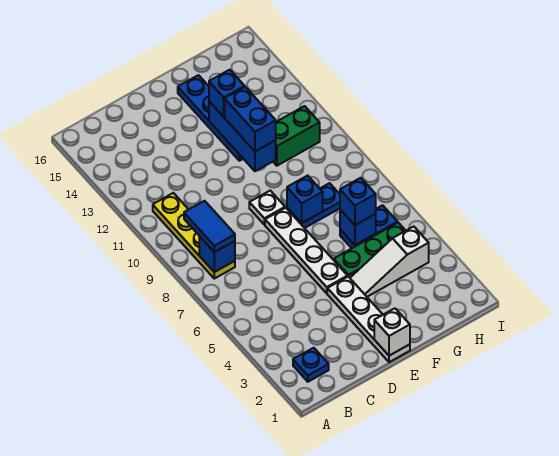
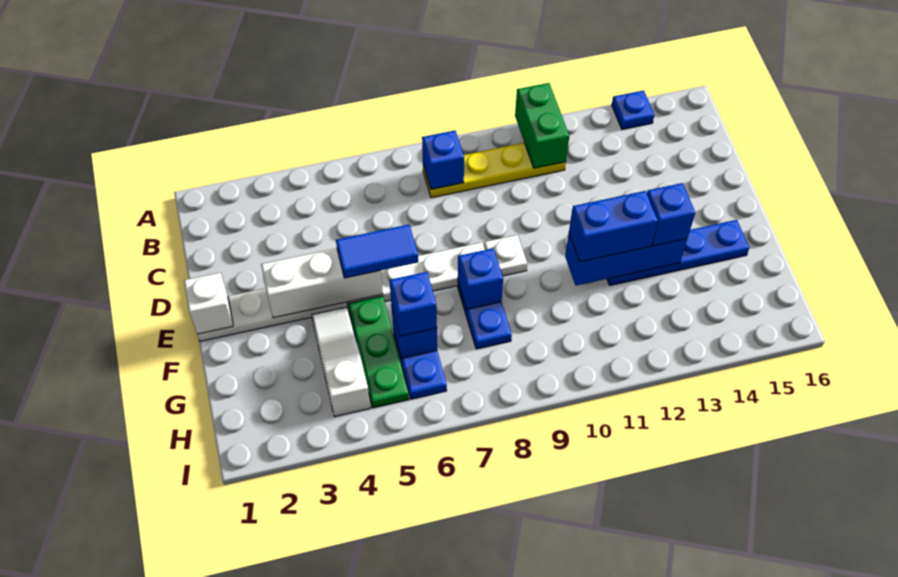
blue plate B2 level 1 -> blue plate A14 level 1
blue tile B8:B9 level 3 -> blue tile E5:E6 level 3
none -> white brick E3:E5 level 2
green brick G11:H11 level 1 -> green brick A11:B11 level 2

